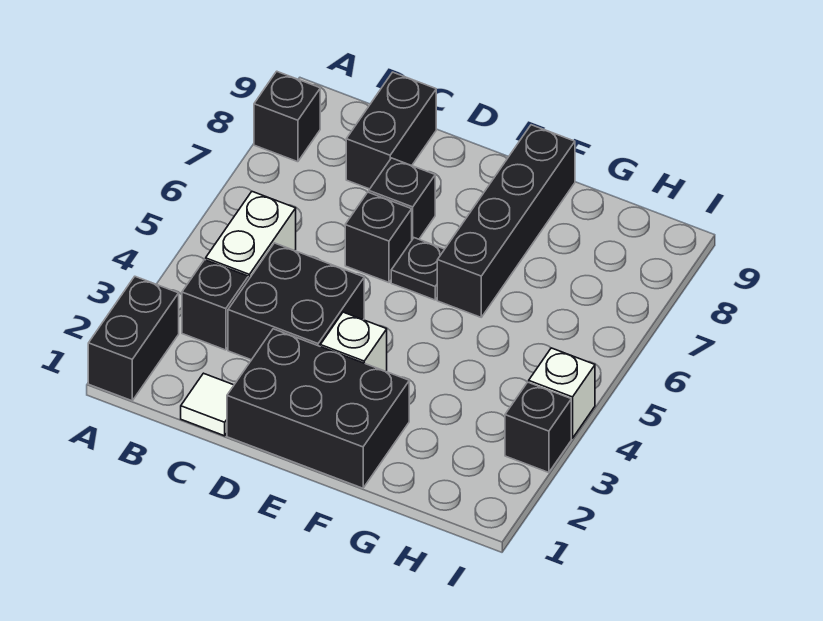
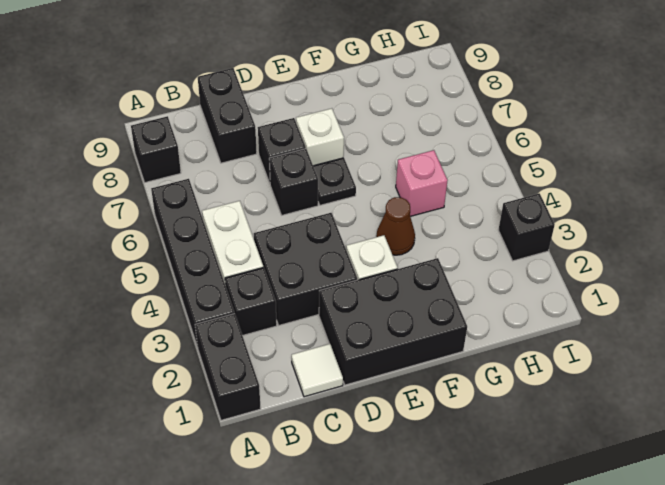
none -> brown cone F4 level 1
black brick F6:F9 level 1 -> black brick A3:A6 level 1
none -> pink brick G5 level 1
white brick I4 level 1 -> white brick E7 level 1

